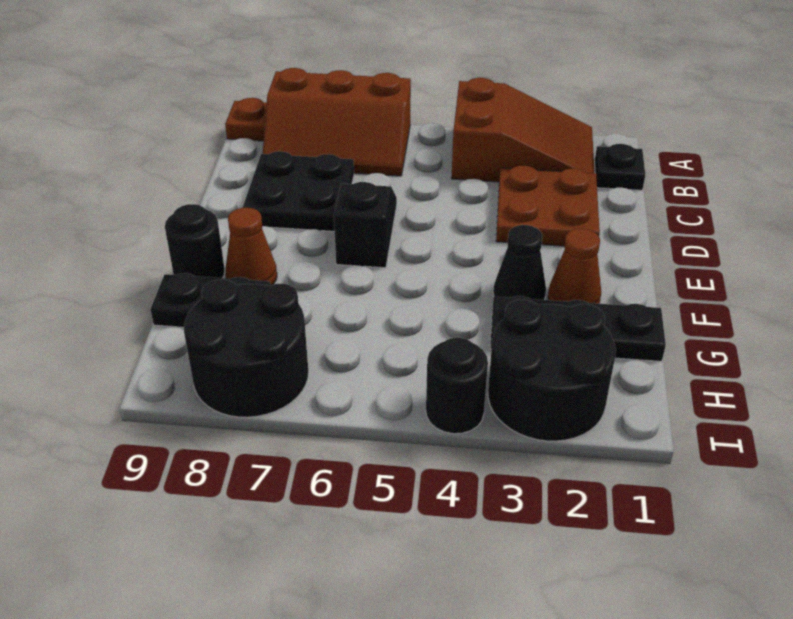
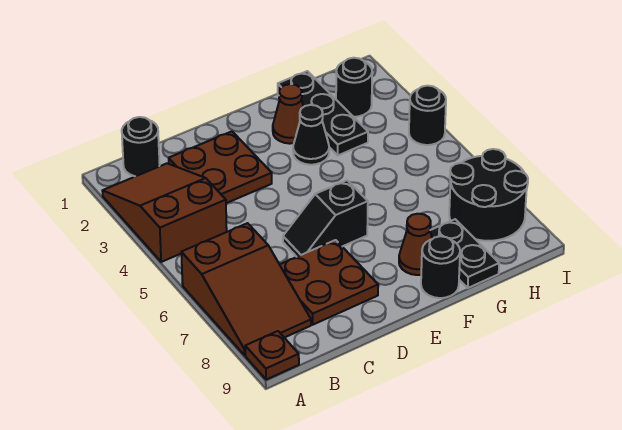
brown slope A6:B8 level 1 top A -> brown slope A6:B8 level 1 top 6
black plate B1 level 1 -> black round brick B1 level 1
black plate C7:D8 level 1 -> brown plate C7:D8 level 1
black round brick H2:I3 level 1 -> black round brick H2 level 1

